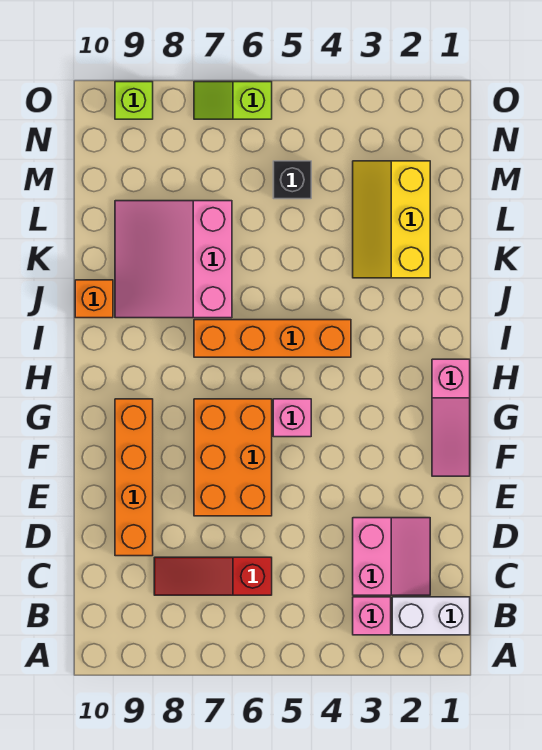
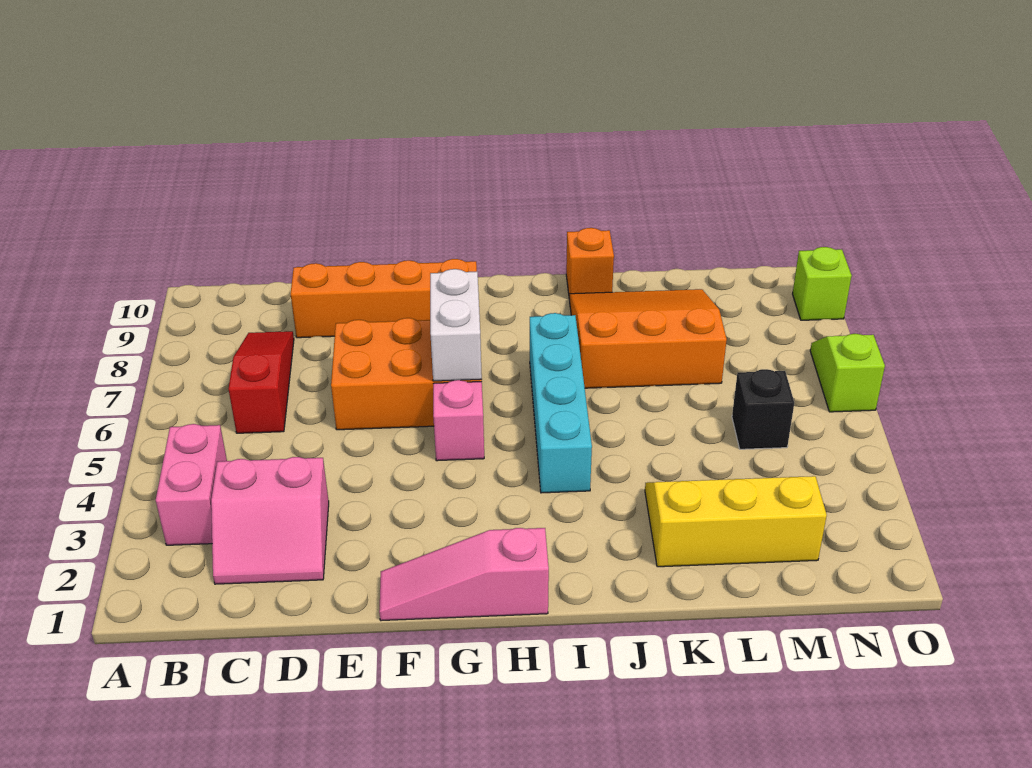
white brick B1:B2 level 1 -> white brick G6:G7 level 2
pink brick B3 level 1 -> pink brick B3:B4 level 1
orange brick I4:I7 level 1 -> cyan brick I4:I7 level 1
pink slope J7:L9 level 1 top 7 -> orange slope J7:L9 level 1 top 7

